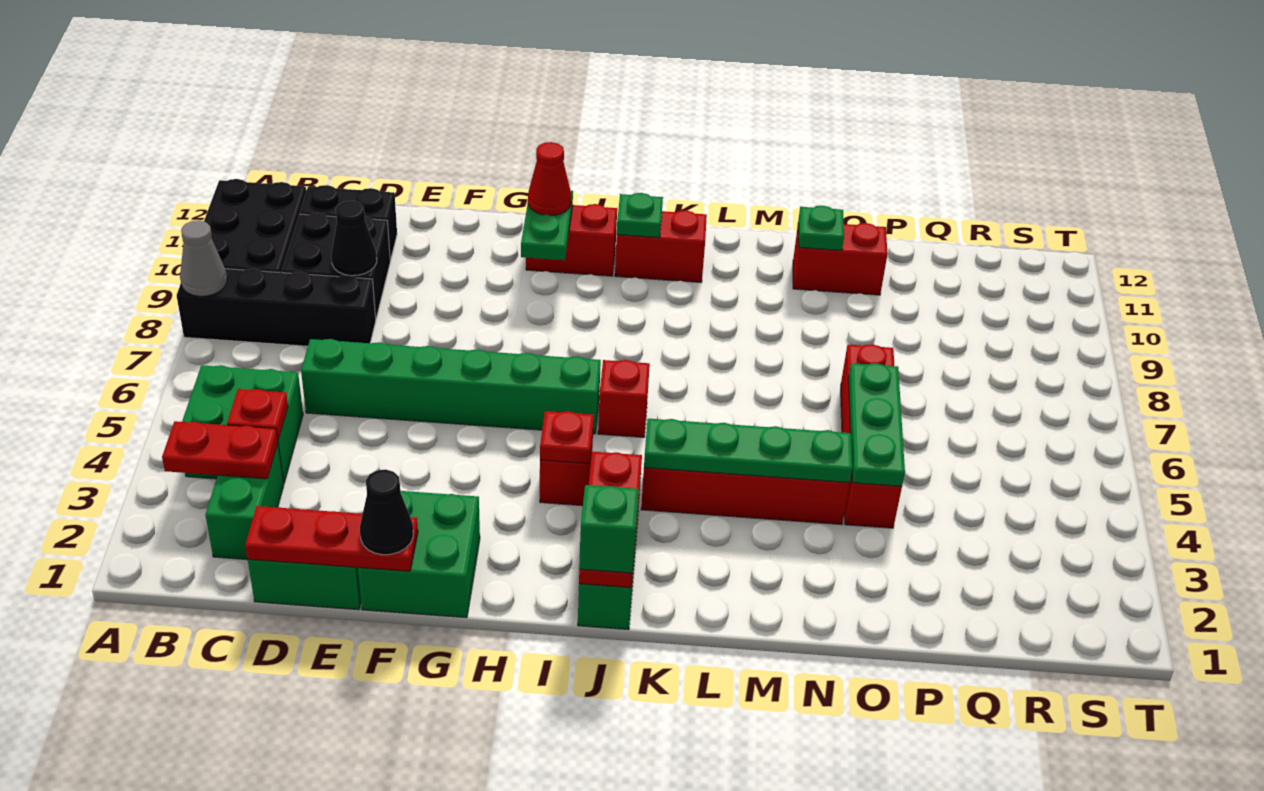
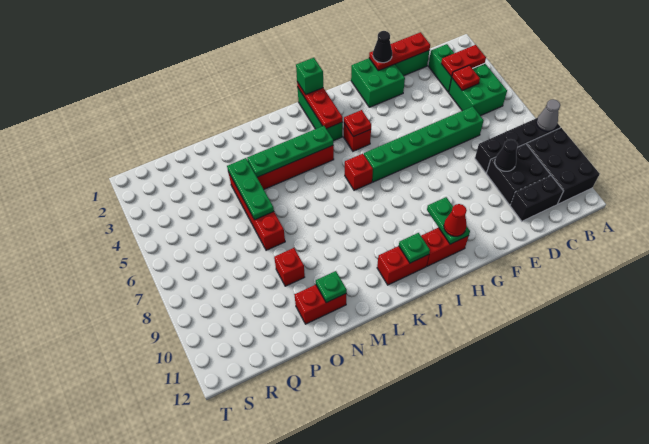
none -> red brick O9 level 1

